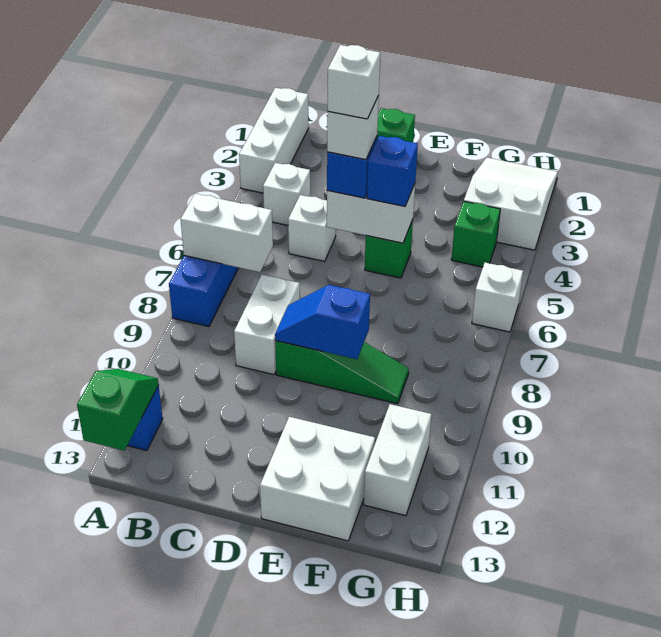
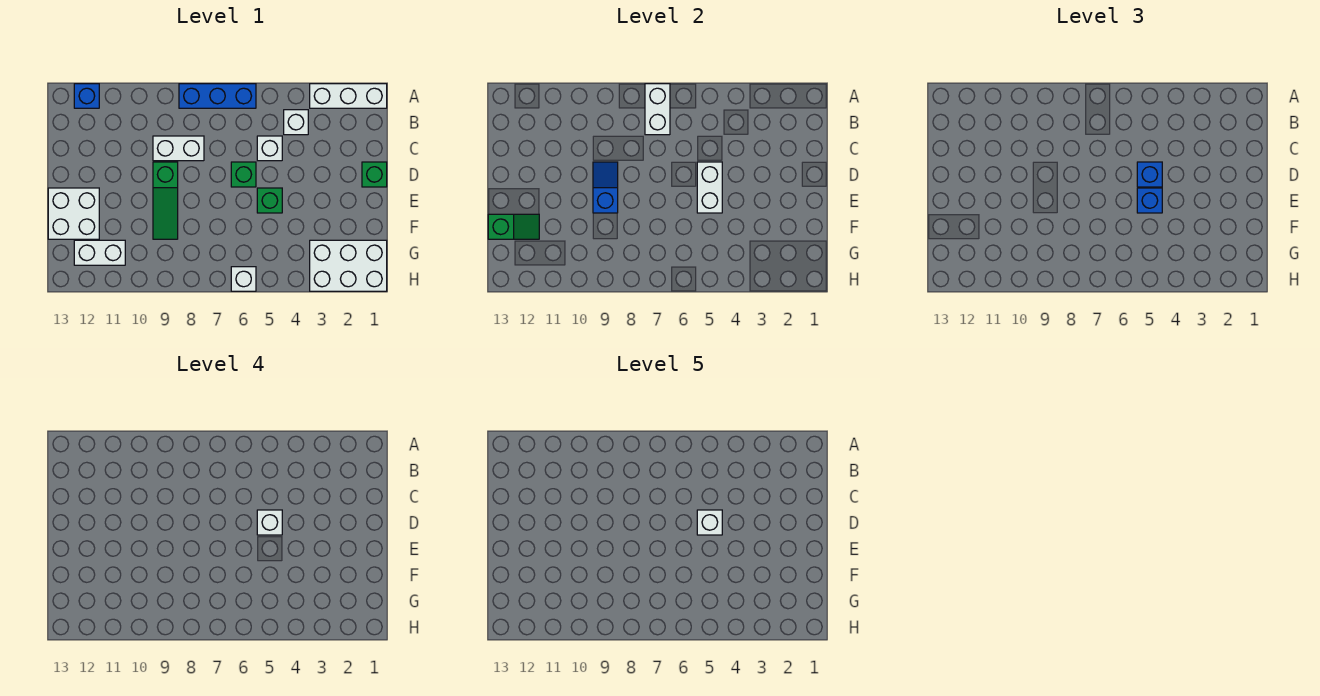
green slope A12:A13 level 2 top 13 -> green slope F12:F13 level 2 top 13
white slope G1:H3 level 1 top 3 -> white brick G1:H3 level 1
green brick G4 level 1 -> green brick D6 level 1

